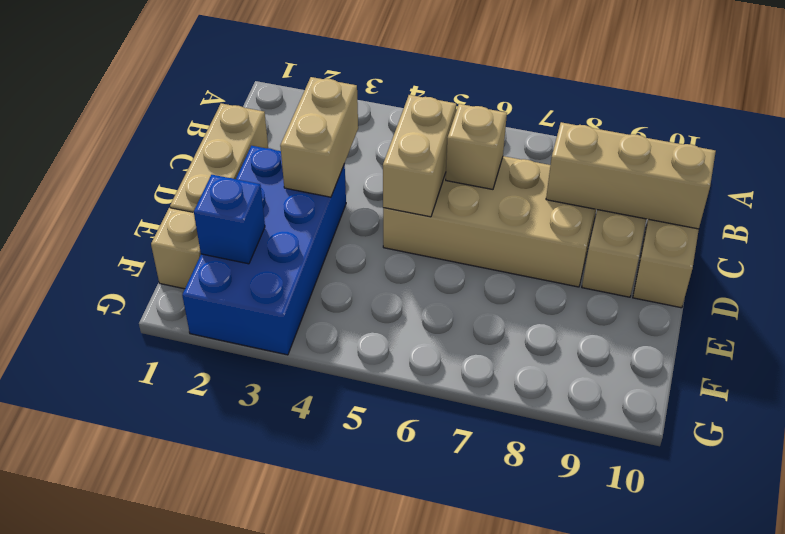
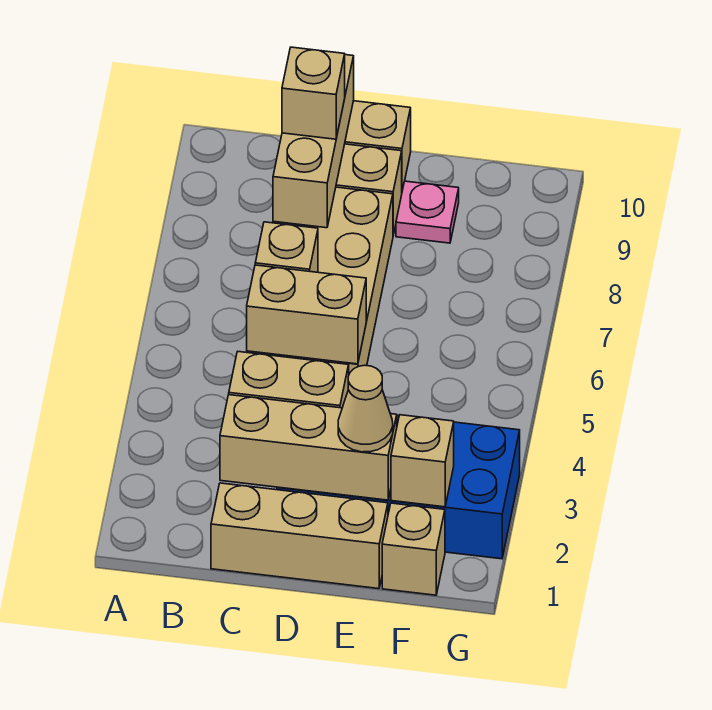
none -> tan brick C2:E2 level 2
none -> tan brick C9 level 3
none -> tan cone E2 level 3
none -> pink plate E9 level 1
blue brick F2 level 2 -> tan brick F2 level 2

